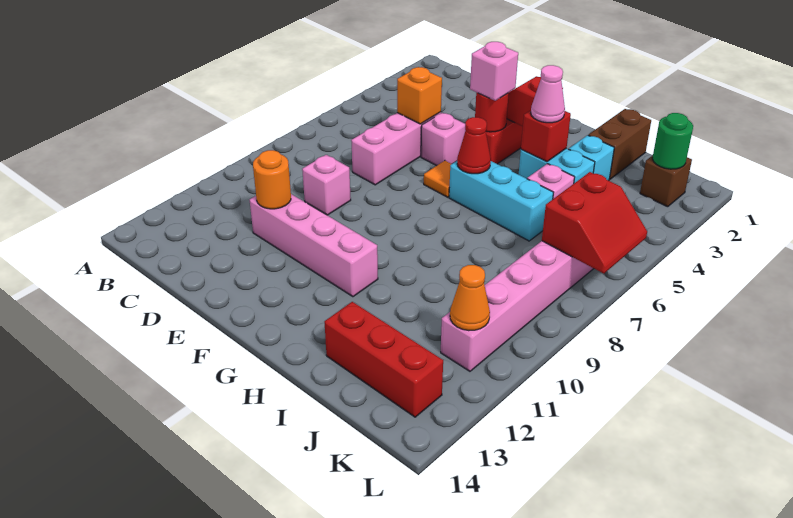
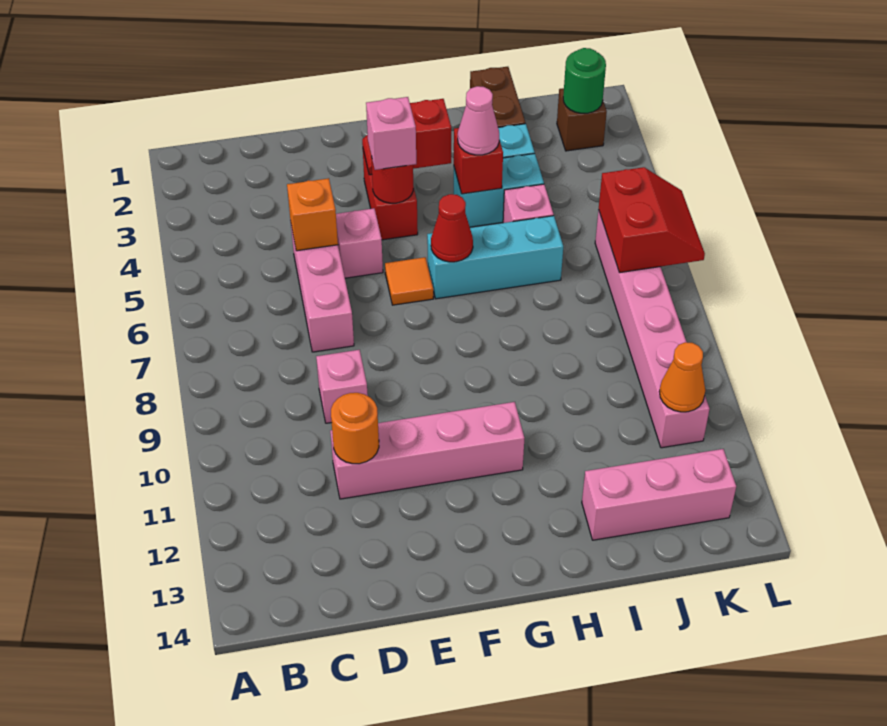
red brick I13:K13 level 1 -> pink brick I13:K13 level 1

